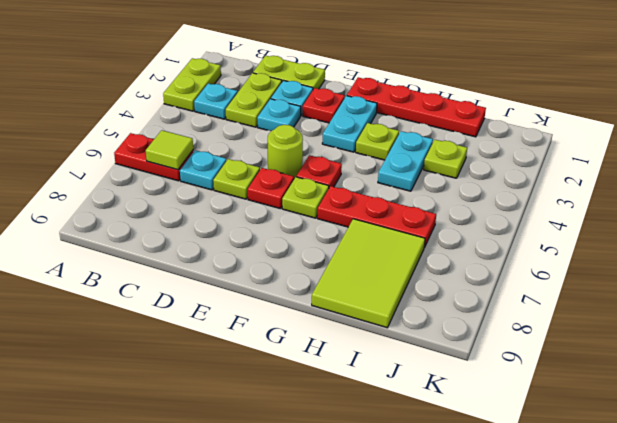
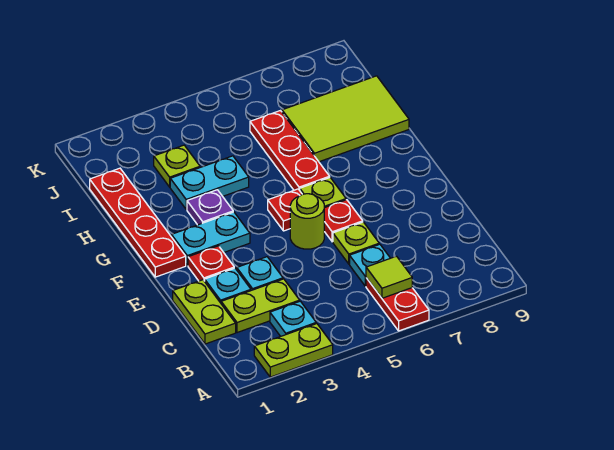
lime plate G3 level 1 -> purple plate G3 level 1

